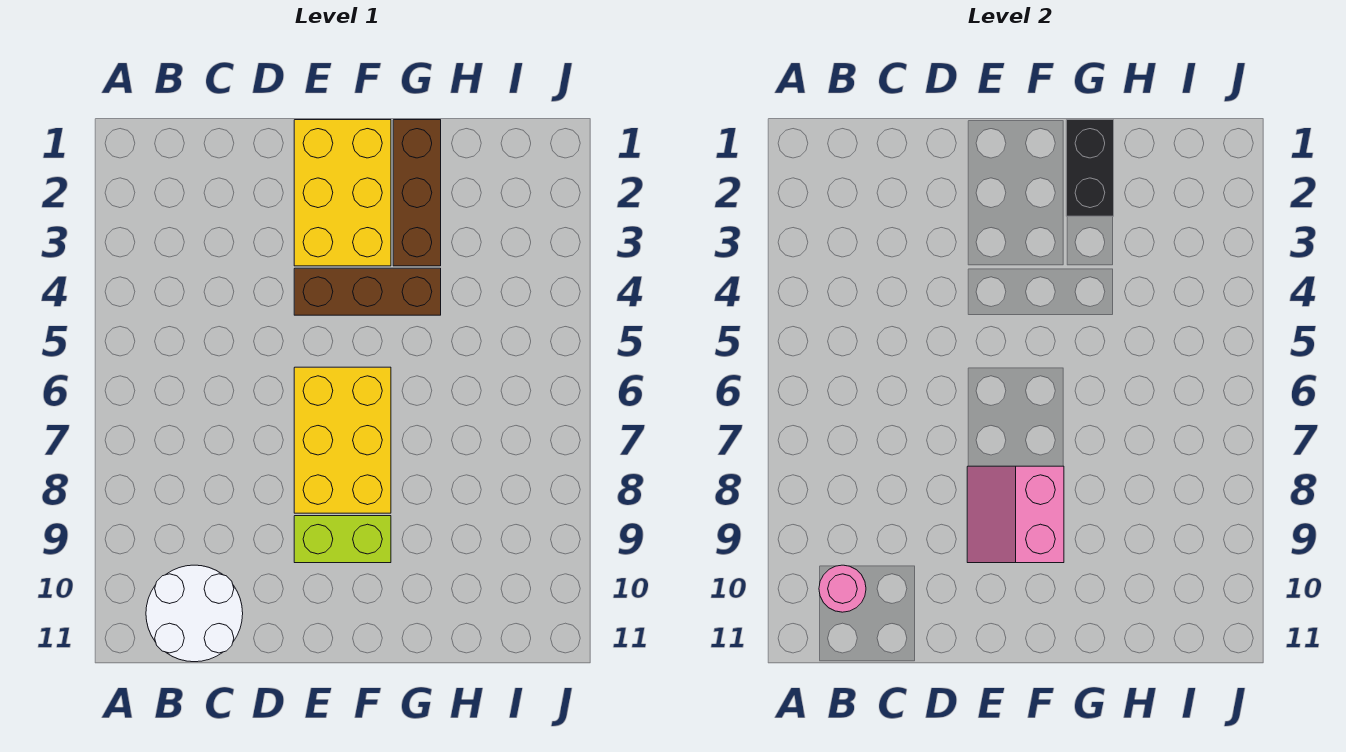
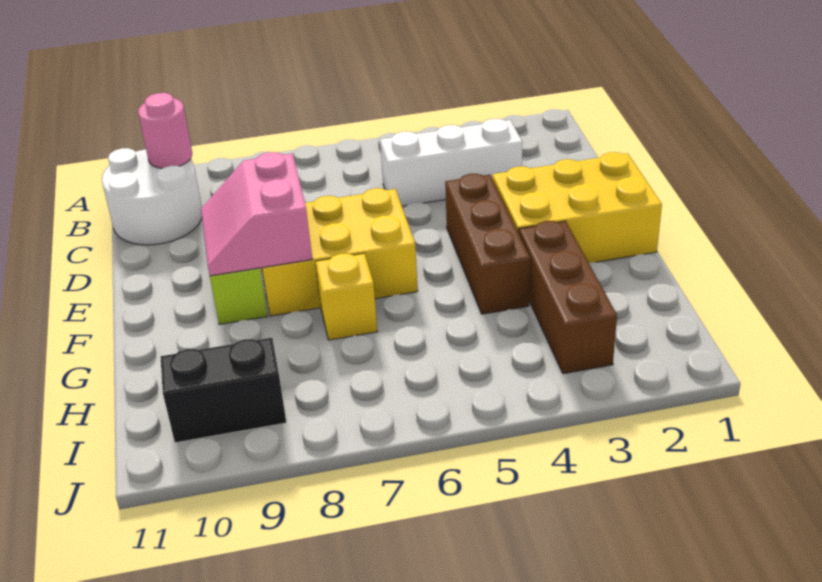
none -> white brick C3:C5 level 1
pink slope E8:F9 level 2 top F -> pink slope E8:F9 level 2 top 8
brown brick G1:G3 level 1 -> brown brick G3:I3 level 1
black brick G1:G2 level 2 -> black brick I9:I10 level 1
none -> yellow brick G7 level 1

